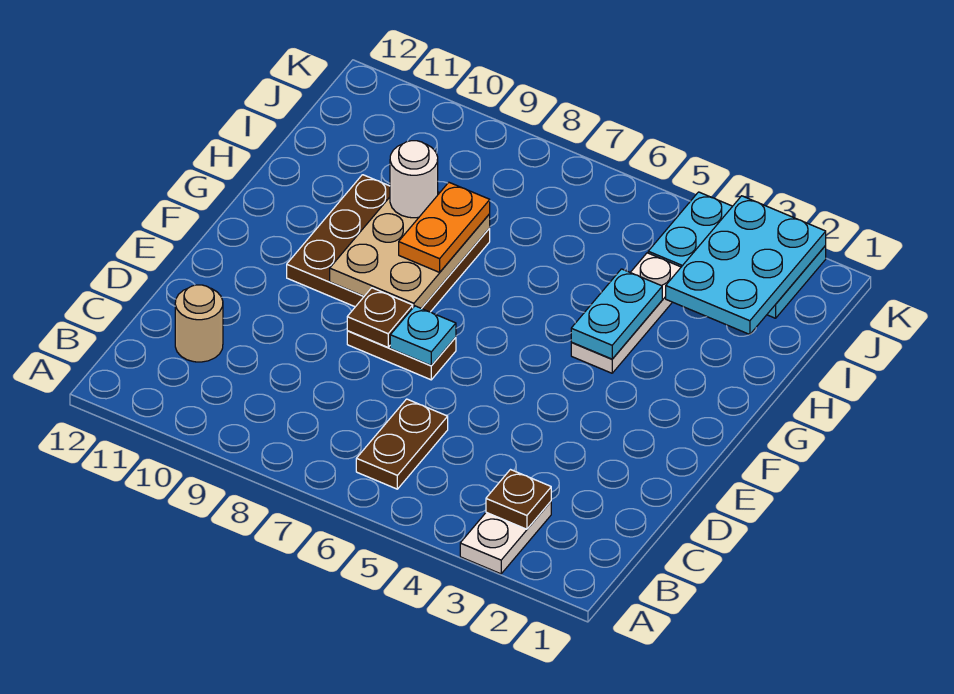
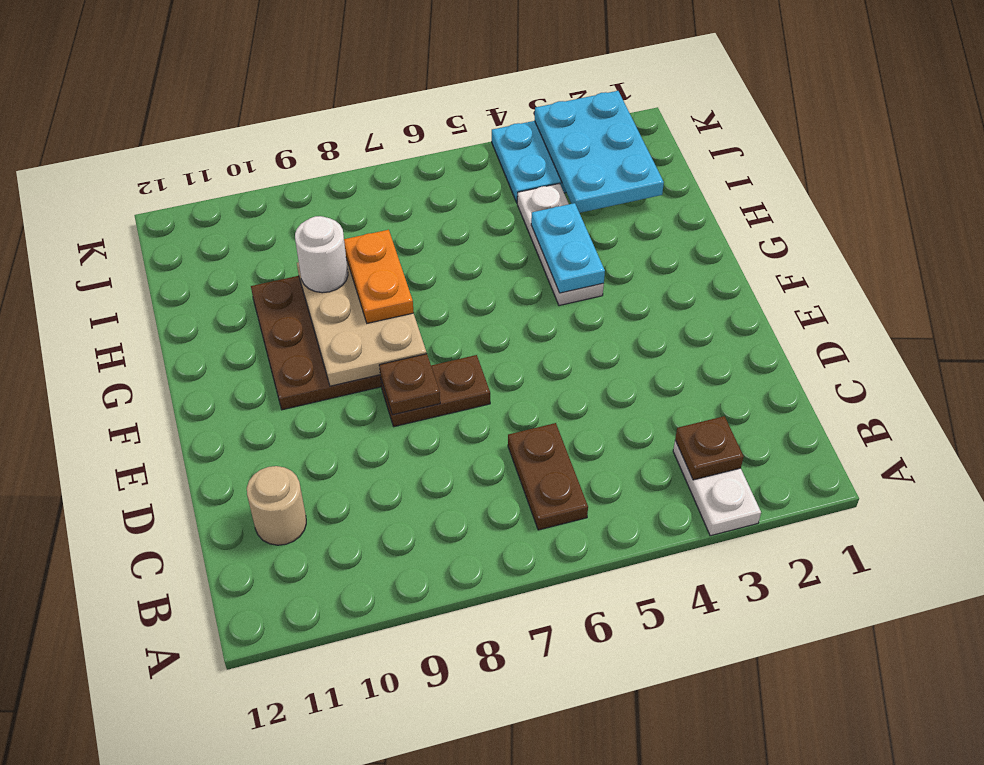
cyan plate E7 level 2 -> none

